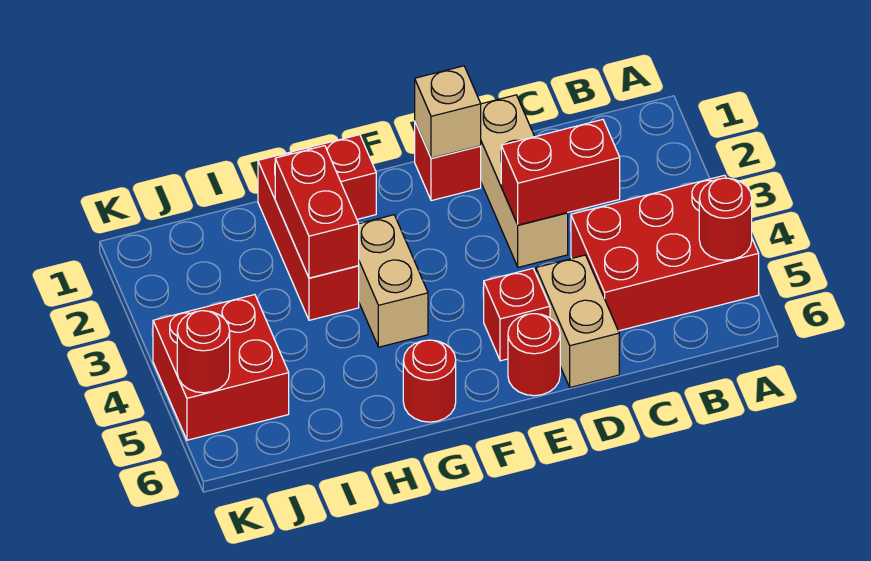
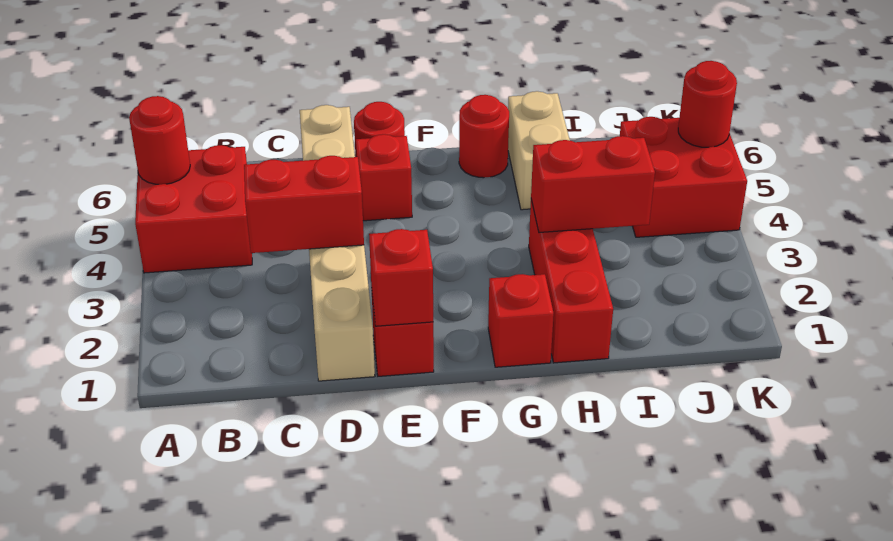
red brick A4:C5 level 1 -> red brick A4:B5 level 1
tan brick E1 level 2 -> red brick E1 level 2
tan brick G3:G4 level 1 -> tan brick H5:H6 level 1
red brick H2:H3 level 2 -> red brick H3:I3 level 2

